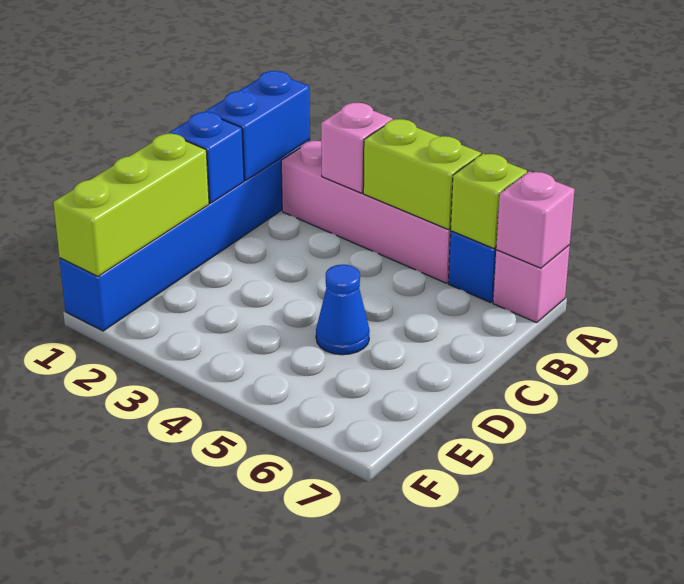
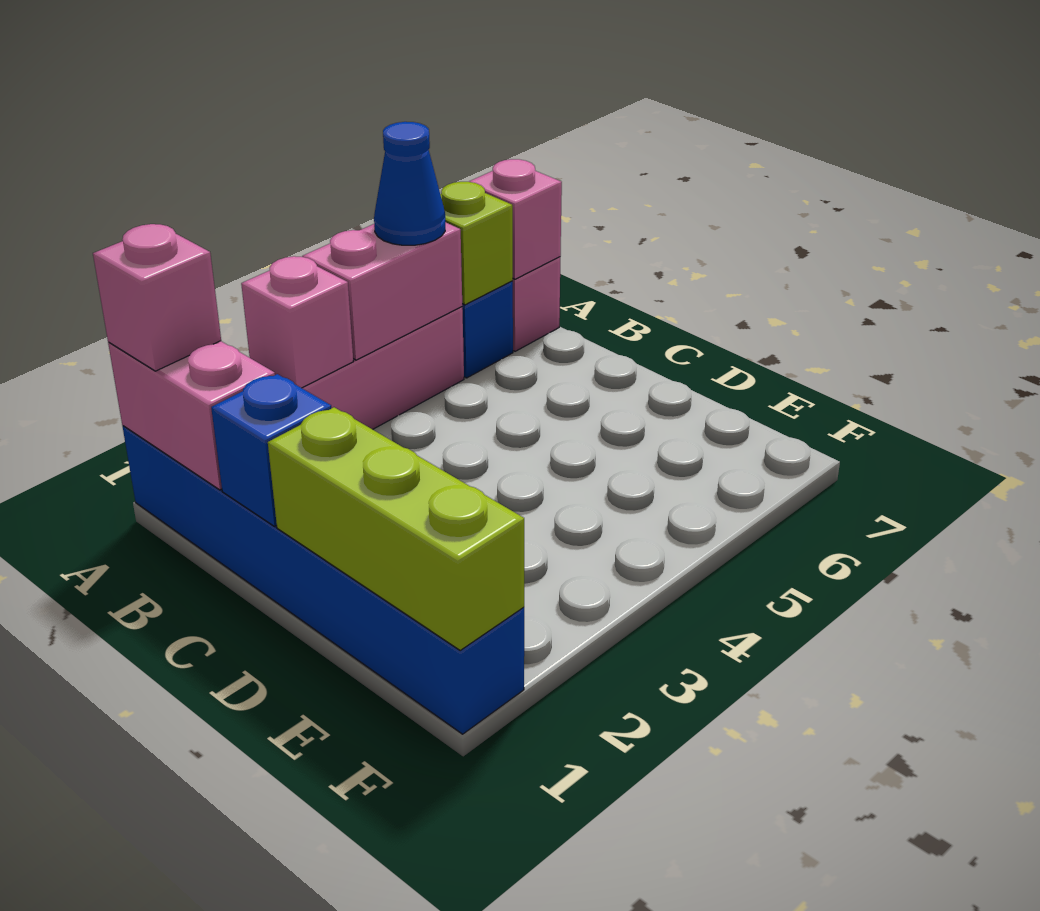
blue brick A1:B1 level 2 -> pink brick A1:B1 level 2
none -> pink brick A1 level 3
lime brick A4:A5 level 2 -> pink brick A4:A5 level 2
blue cone D5 level 1 -> blue cone A5 level 3

